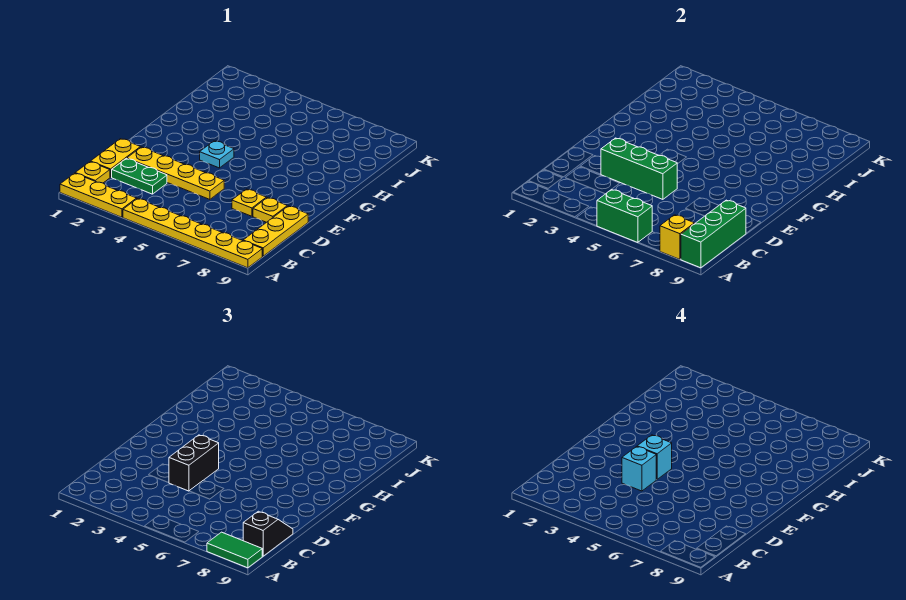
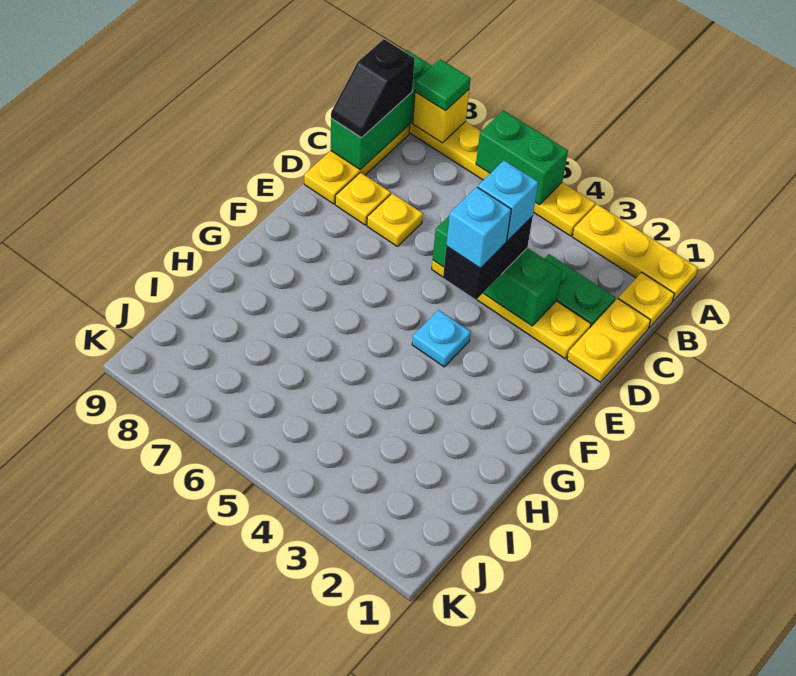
green tile A8:A9 level 3 -> green tile A8 level 3

